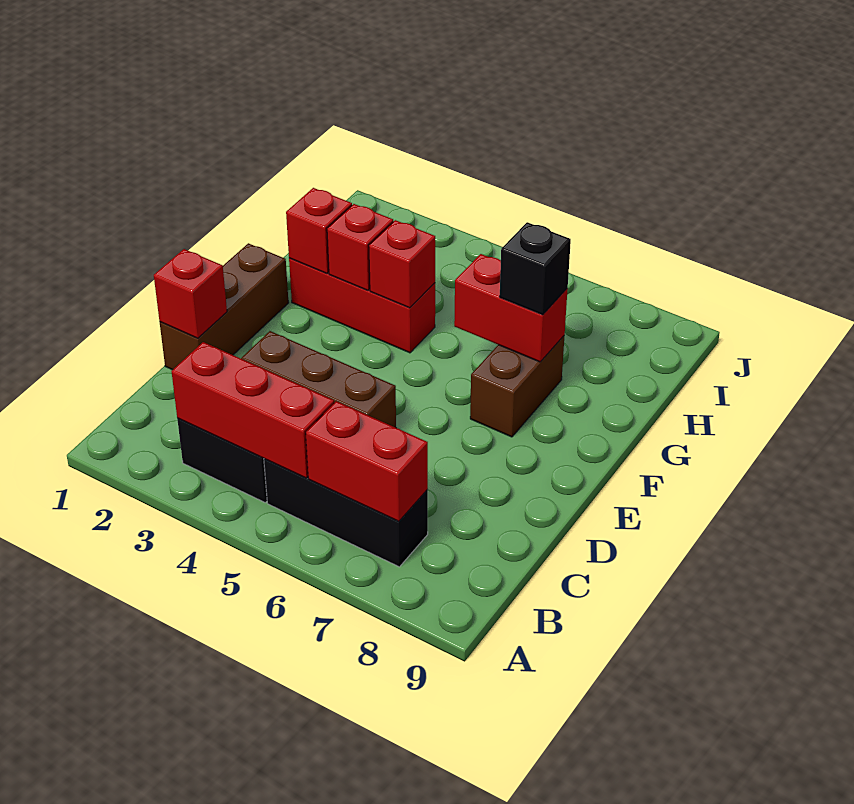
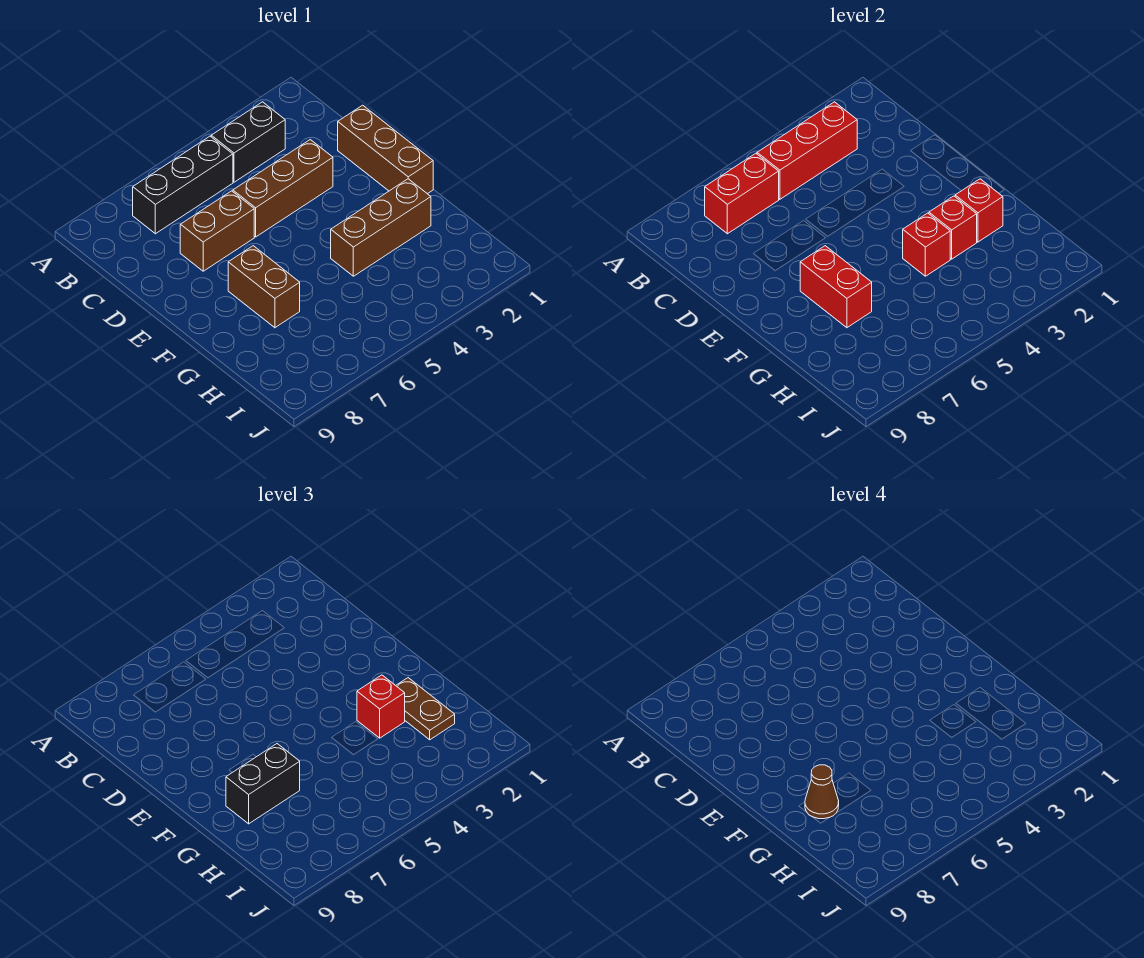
red brick D1 level 2 -> red brick G3 level 3
none -> brown brick D6:D7 level 1
red brick G2:G4 level 1 -> brown brick G2:G4 level 1
none -> brown plate G2:H2 level 3
red brick G6:G7 level 2 -> red brick F7:G7 level 2
black brick G7 level 3 -> black brick G7:G8 level 3
none -> brown cone G8 level 4

